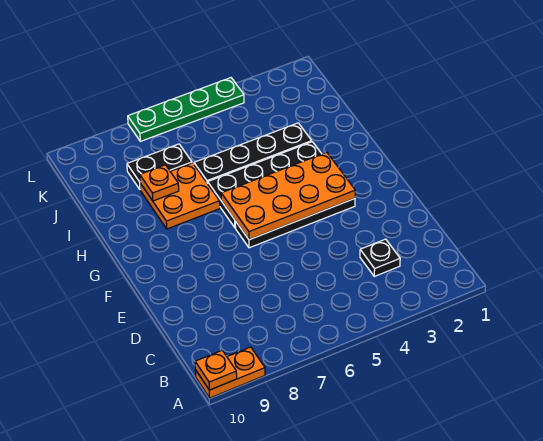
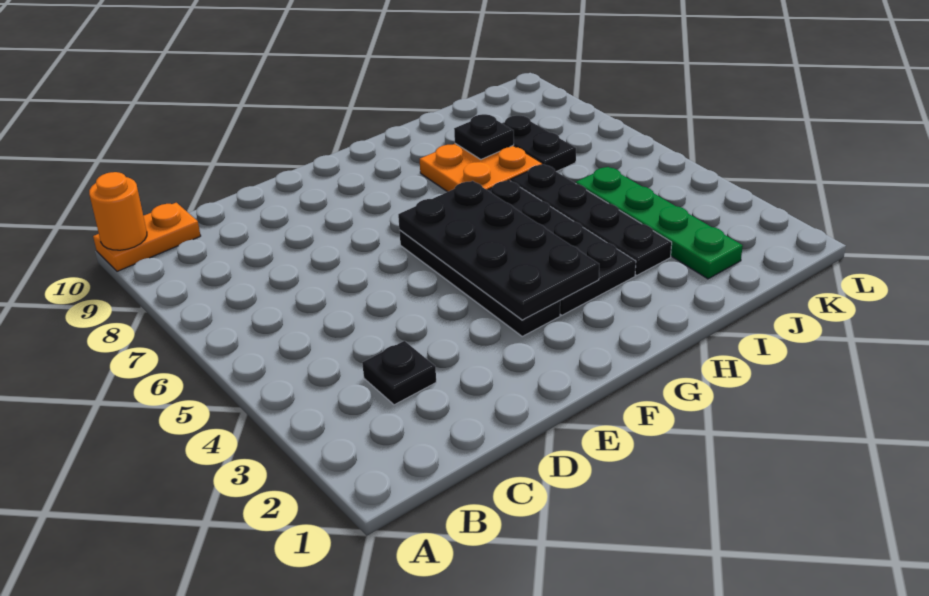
orange plate A9:A10 level 1 -> orange plate A10:B10 level 1
orange plate A10 level 2 -> orange round brick A10 level 2
orange plate F3:G6 level 2 -> black plate F3:G6 level 2
orange plate I8 level 2 -> black plate I8 level 2
green plate L4:L7 level 1 -> green plate J2:J5 level 1

